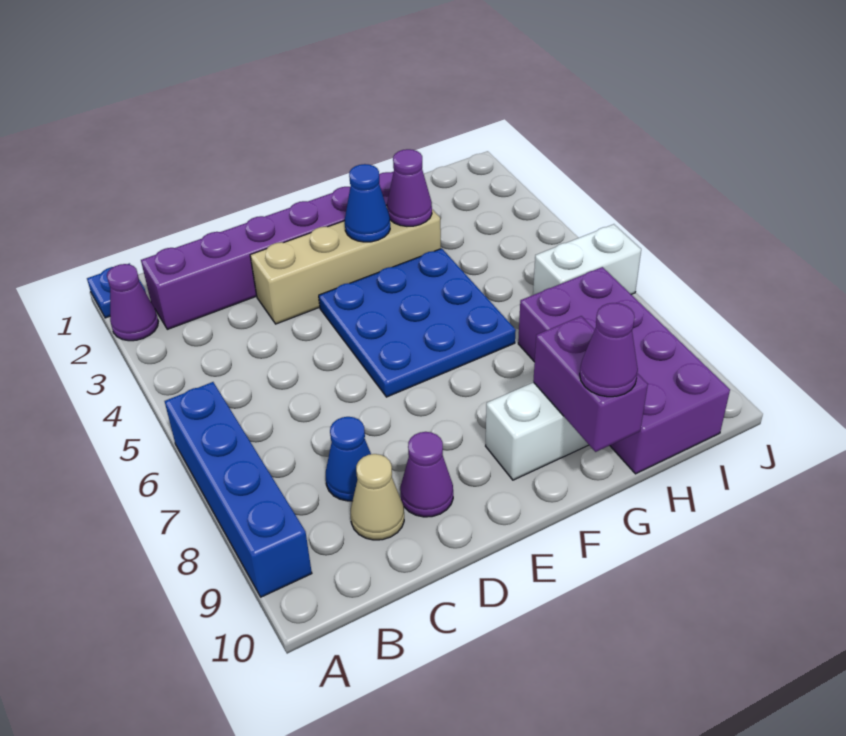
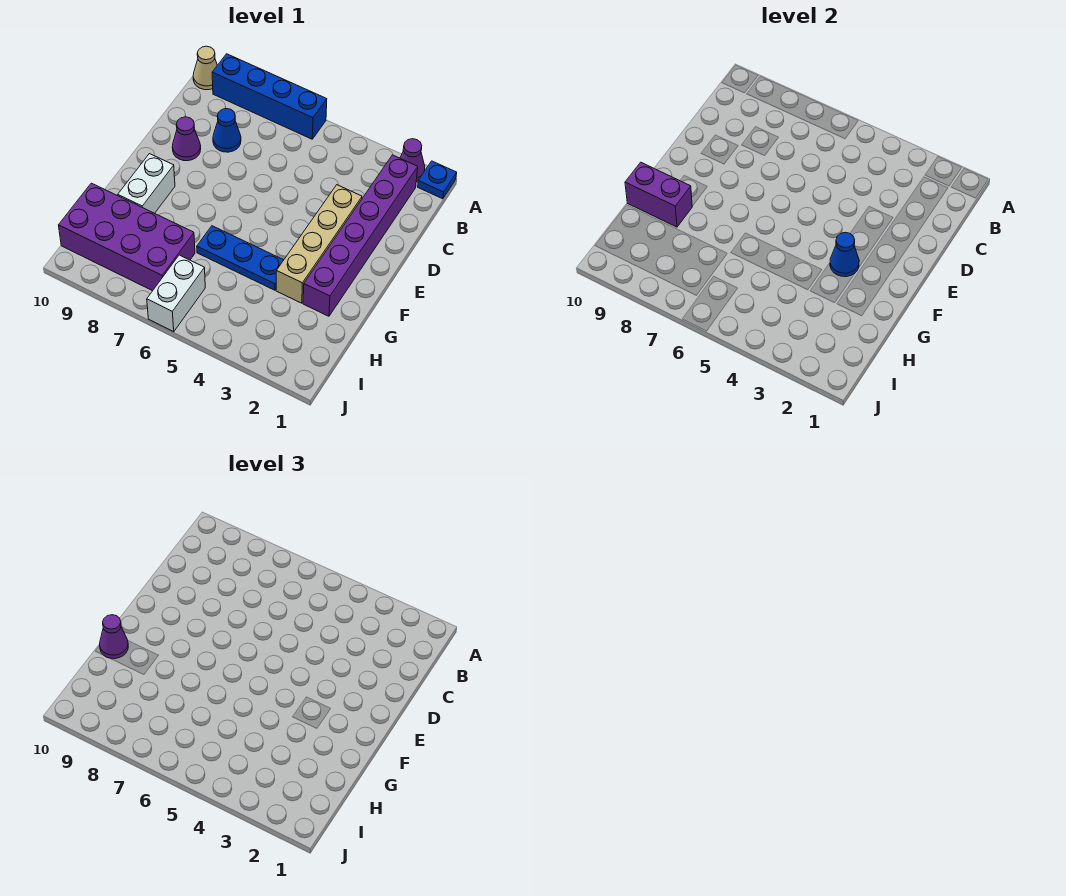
tan cone C9 level 1 -> tan cone A10 level 1
blue plate E4:G6 level 1 -> blue plate G4:G6 level 1
purple cone G3 level 2 -> none

